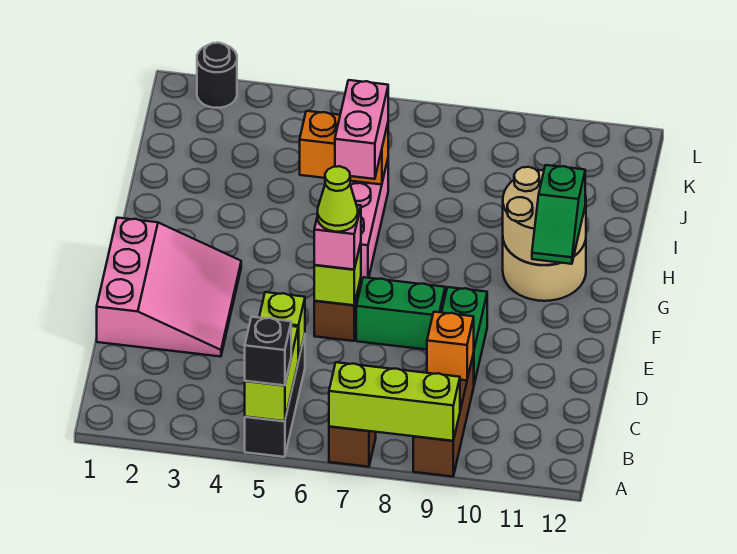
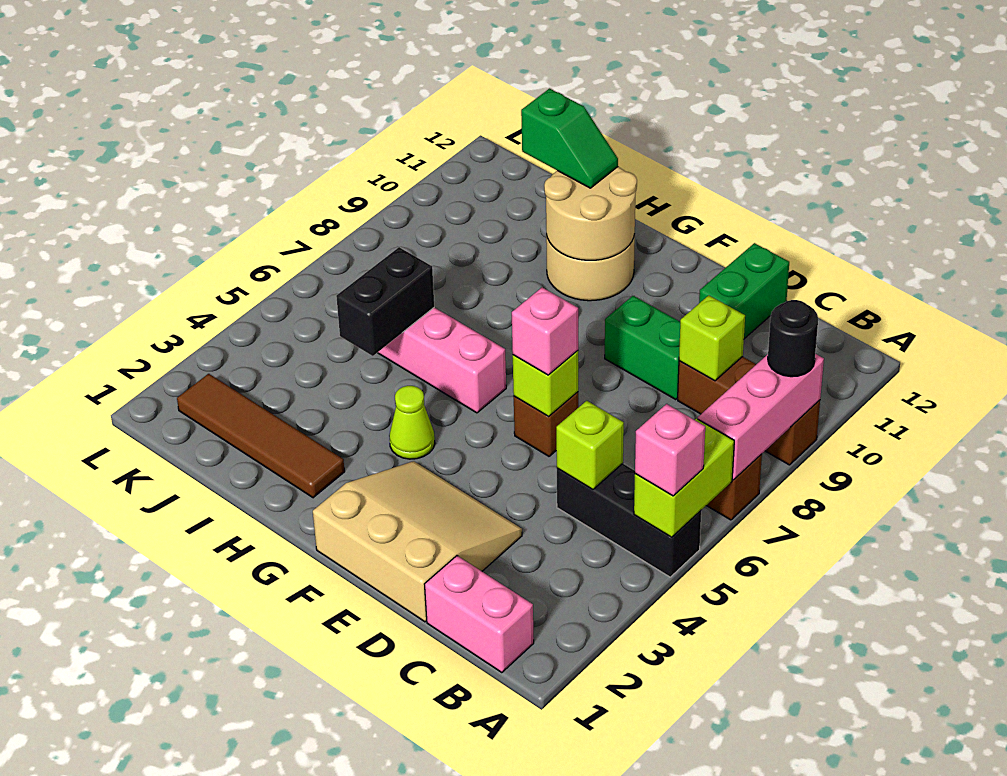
lime brick A5:B5 level 2 -> lime brick A5:A6 level 2
black brick A5 level 3 -> pink brick A5 level 3
lime brick A7:A9 level 2 -> pink brick A7:A9 level 2
orange brick C9 level 2 -> lime brick C9 level 2
pink slope D1:F3 level 1 top 1 -> tan slope D1:F3 level 1 top 1
lime cone E6 level 4 -> lime cone G4 level 1
green brick E7:E8 level 1 -> green brick D11:D12 level 1
green slope F11:G11 level 3 top G -> green slope H11:I11 level 3 top I
none -> brown tile H2:K2 level 1
pink brick H6:I6 level 3 -> pink brick B1:C1 level 1
orange brick I5:I6 level 2 -> black brick I5:I6 level 2
black round brick L2 level 1 -> black round brick A9 level 3

